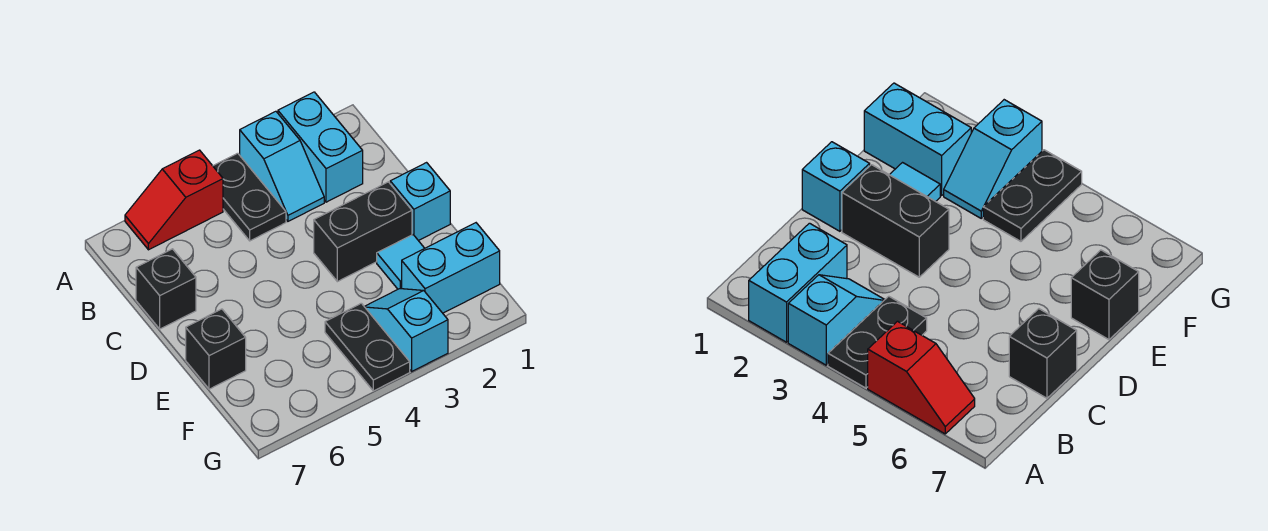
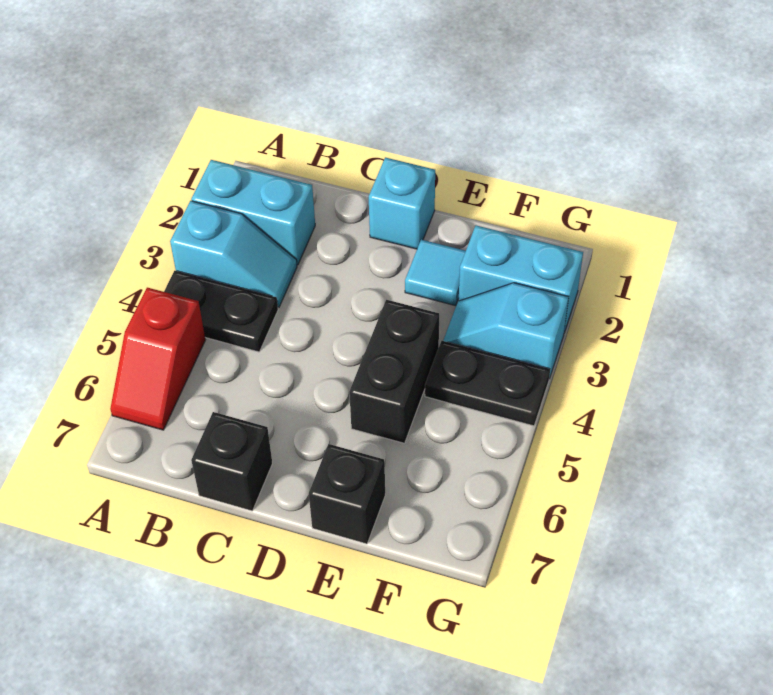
black brick D2:D3 level 1 -> black brick E4:E5 level 1
cyan brick F1:F2 level 1 -> cyan brick F2:G2 level 1

